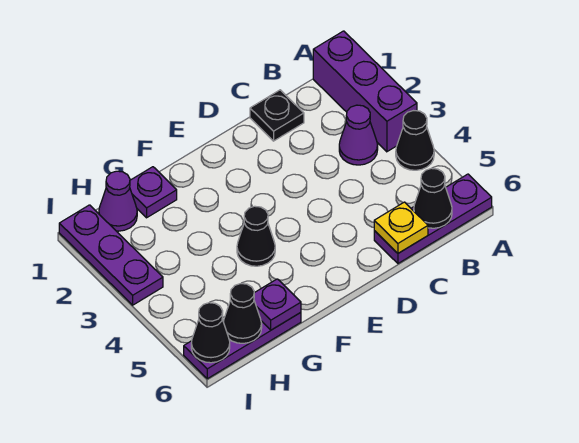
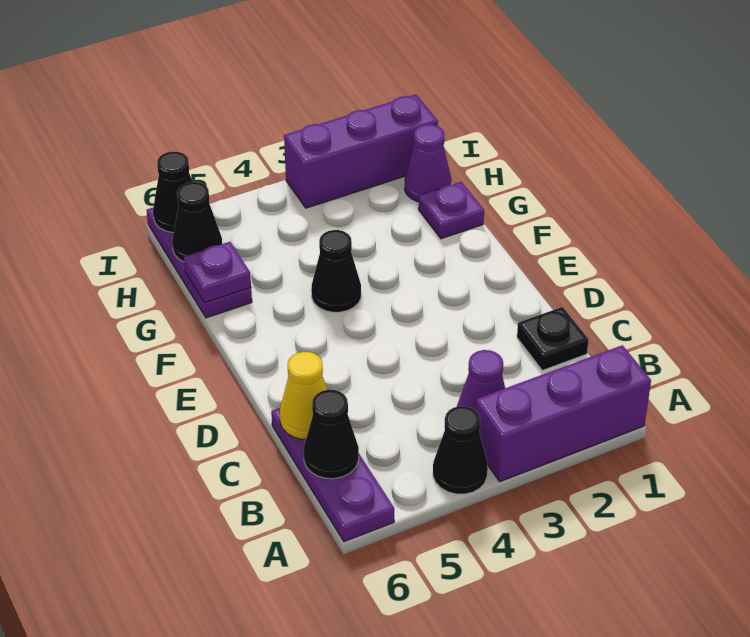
yellow plate C6 level 2 -> yellow cone C6 level 2
purple plate I1:I3 level 1 -> purple brick I1:I3 level 1

